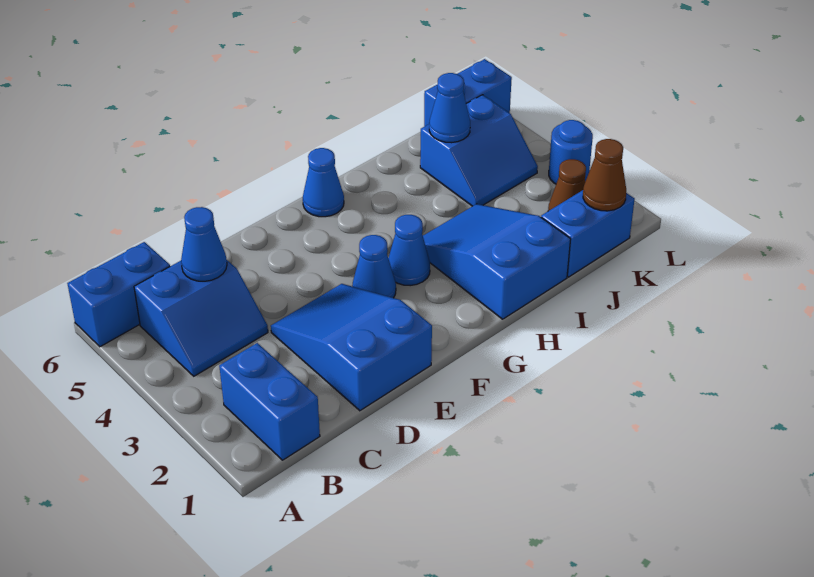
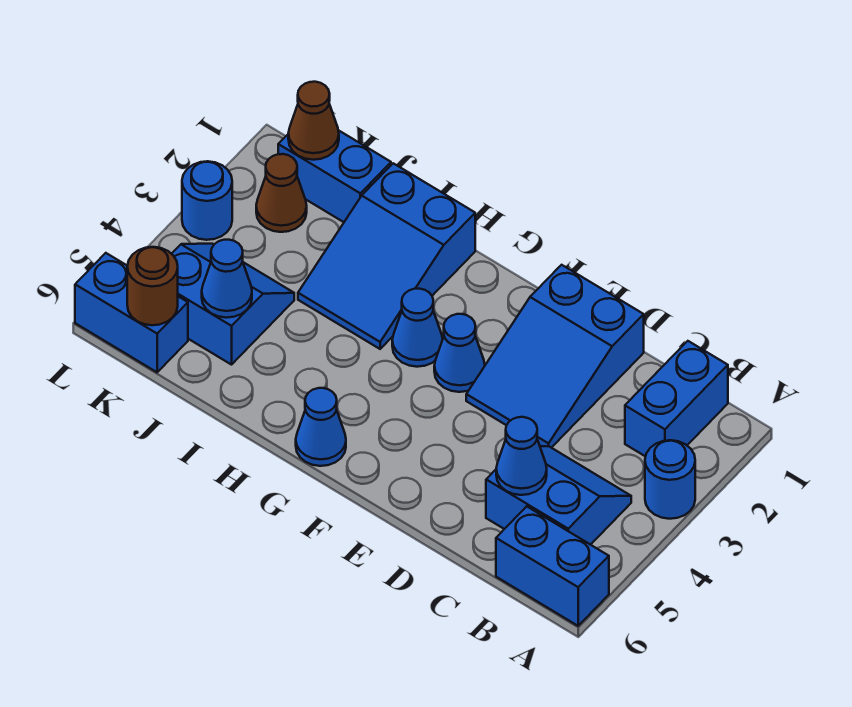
none -> blue round brick A3 level 1
none -> brown round brick K6 level 2

